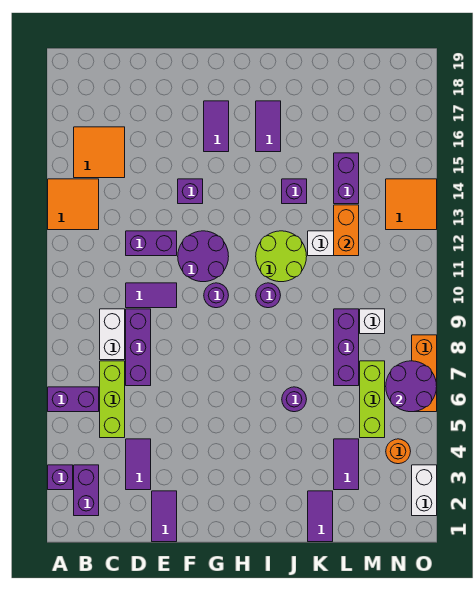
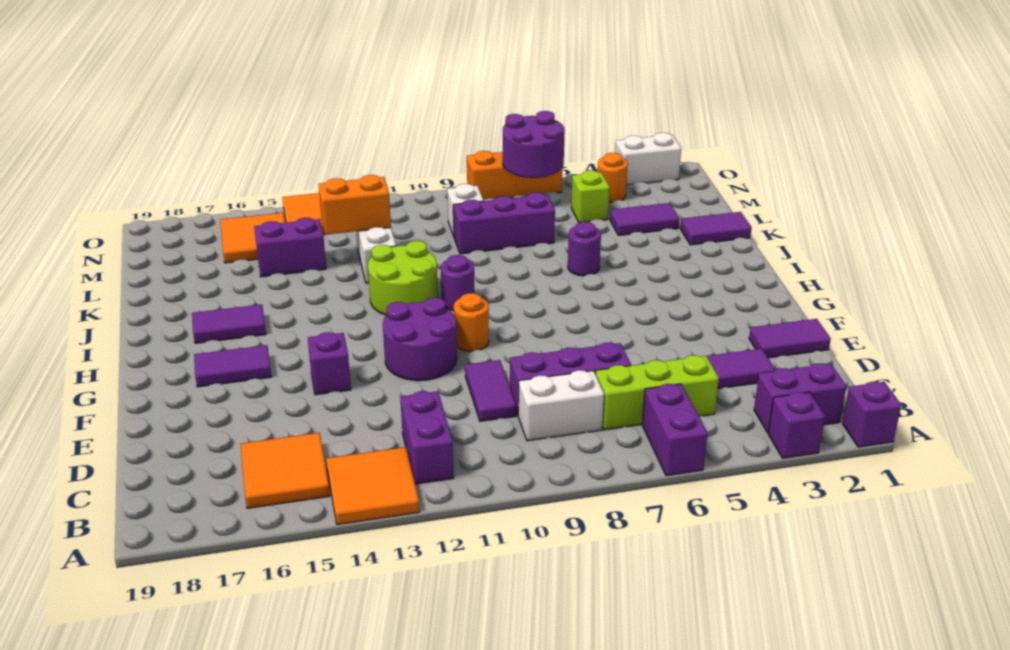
purple brick D12:E12 level 1 -> purple brick B12:C12 level 1
purple round brick G10 level 1 -> orange round brick G10 level 1
purple brick J14 level 1 -> purple brick A1 level 1
lime brick M5:M7 level 1 -> lime brick M5 level 1
none -> orange tile M15:N16 level 1

